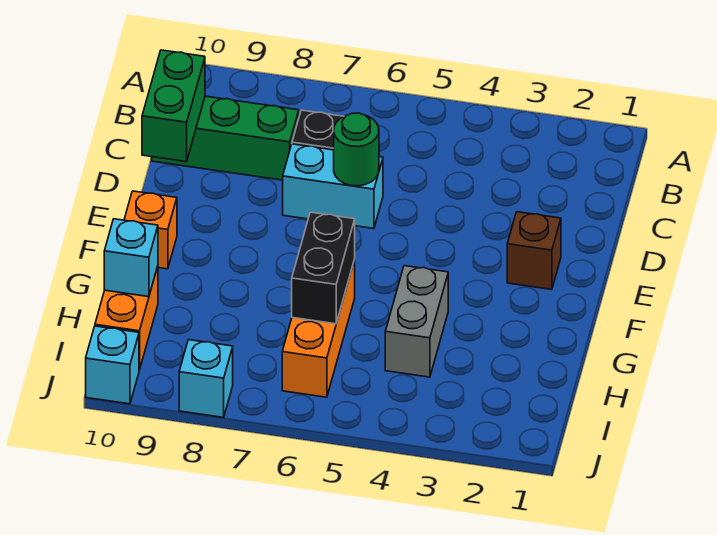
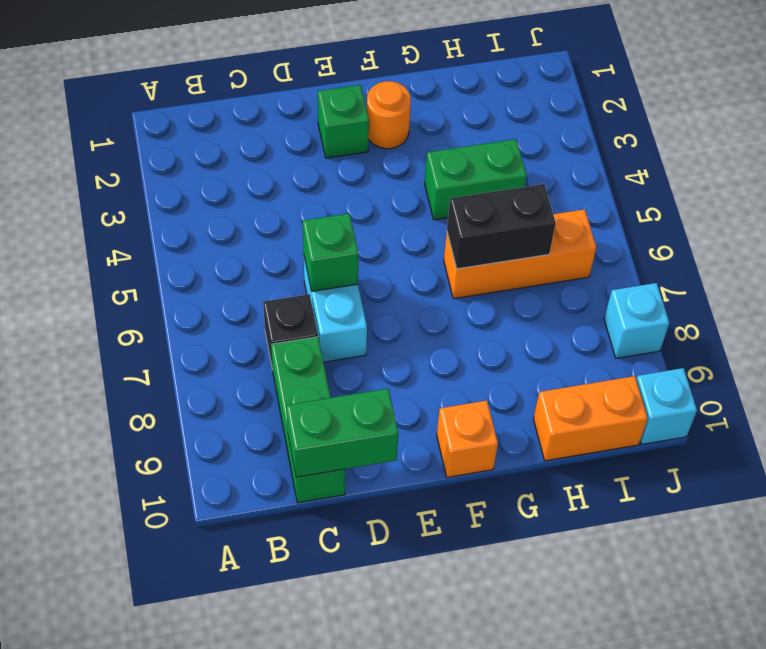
green round brick D6 level 2 -> green brick D6 level 2
brown brick E2 level 1 -> green brick E2 level 1
none -> orange round brick F2 level 1
grey brick G4:H4 level 1 -> green brick G4:H4 level 1
cyan brick H10 level 2 -> none

